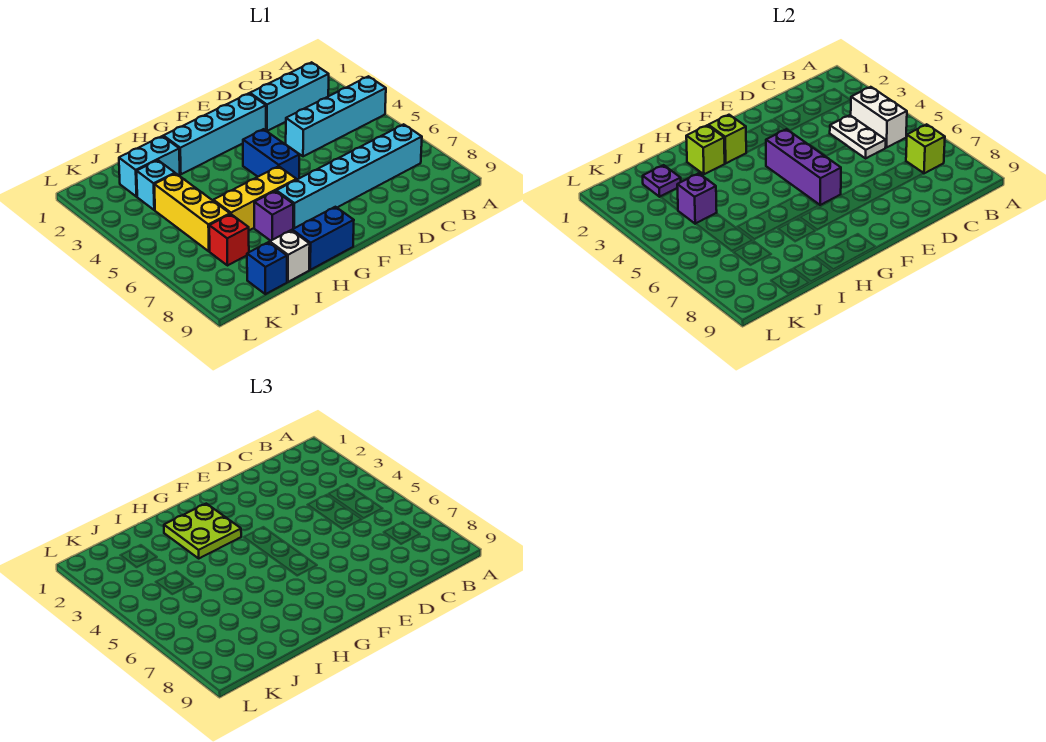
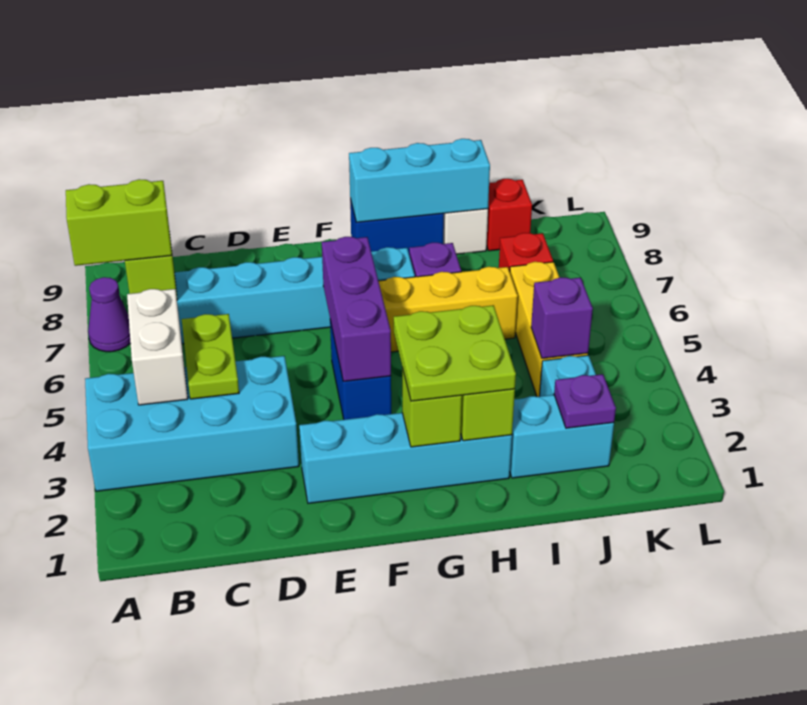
cyan brick A4:D4 level 1 -> cyan brick A3:D4 level 1
none -> purple cone A7 level 1
none -> lime brick A7:B7 level 3
cyan brick B2:D2 level 1 -> cyan brick G9:I9 level 2
white plate C4:C5 level 2 -> lime plate C4:C5 level 2
blue brick J9 level 1 -> red brick J9 level 1

